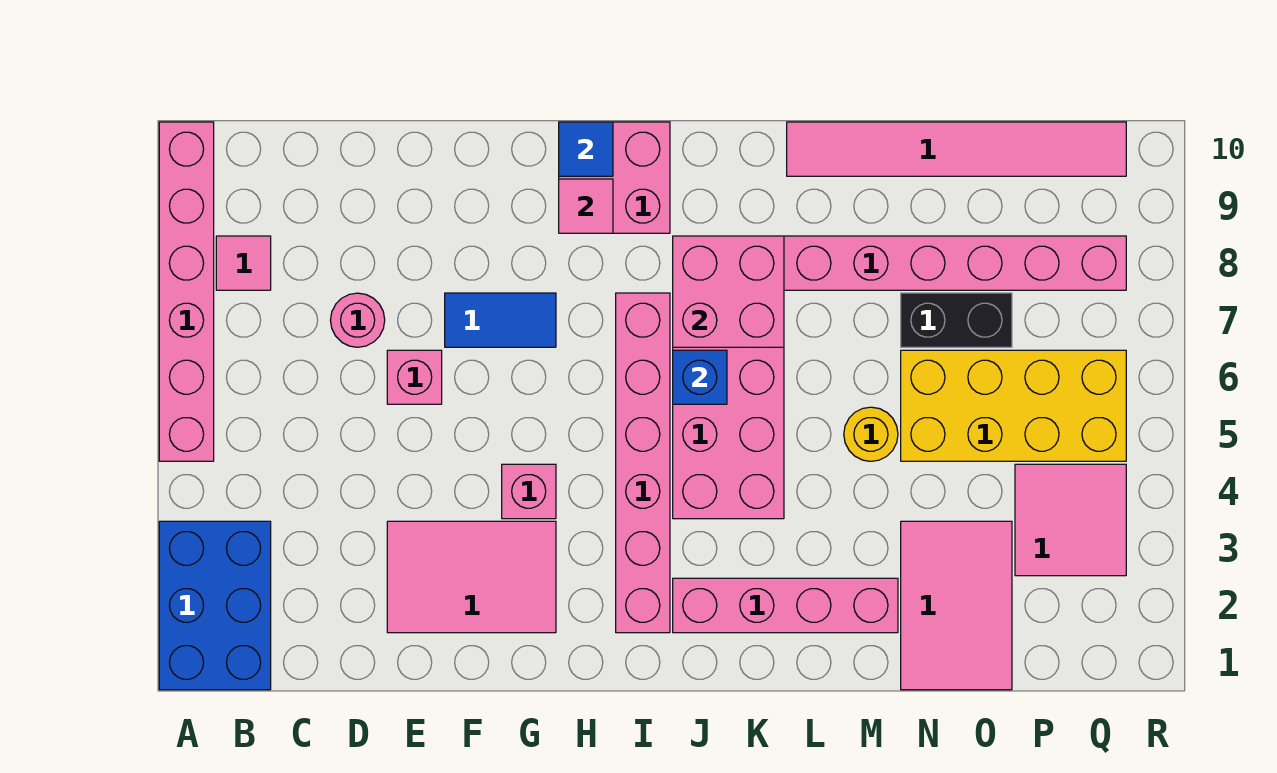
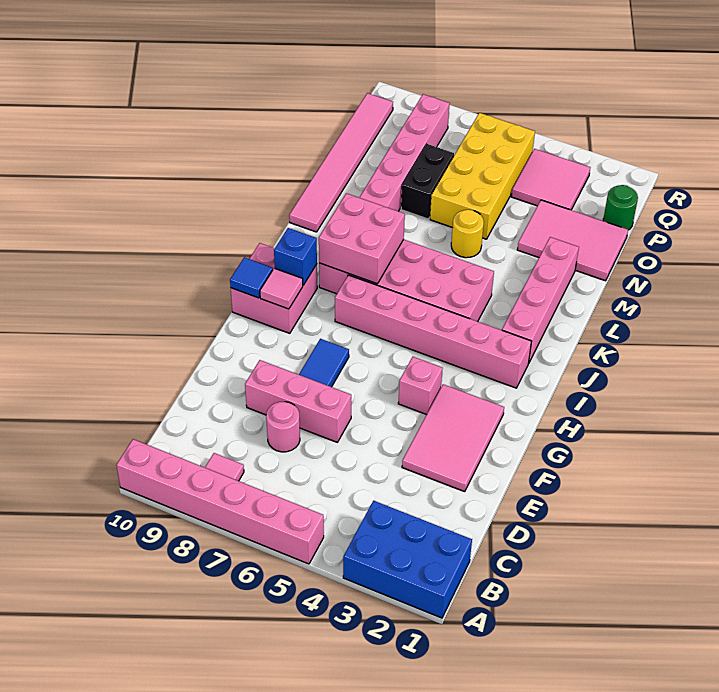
pink brick E6 level 1 -> pink brick E6:E8 level 1
blue brick J6 level 2 -> blue brick I9 level 2
none -> green round brick P1 level 1

